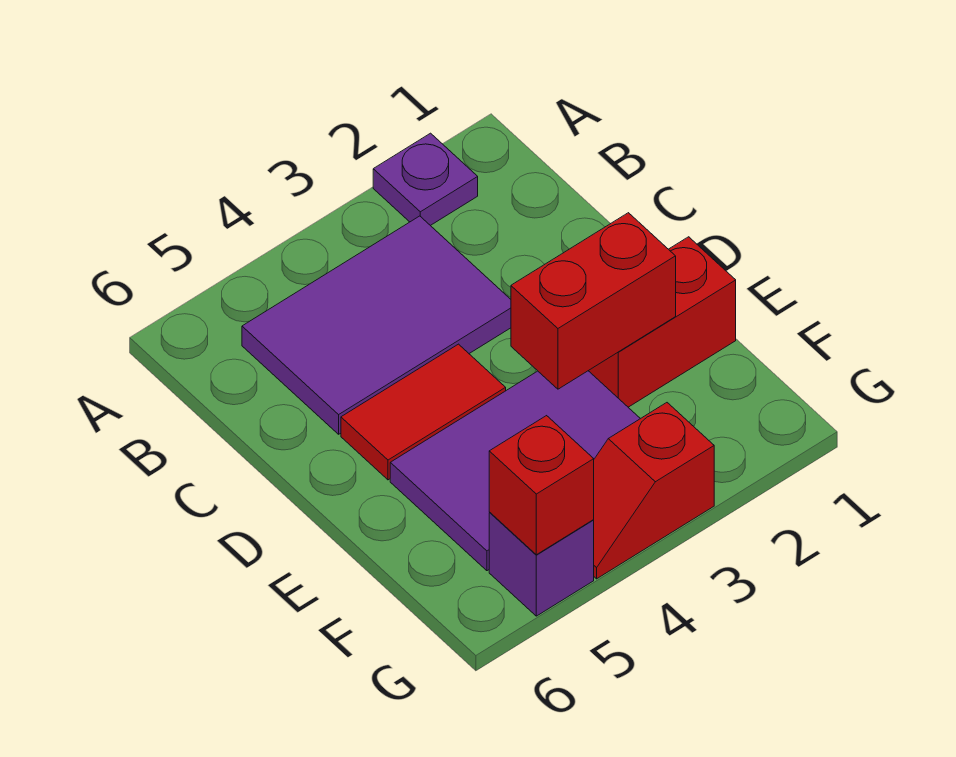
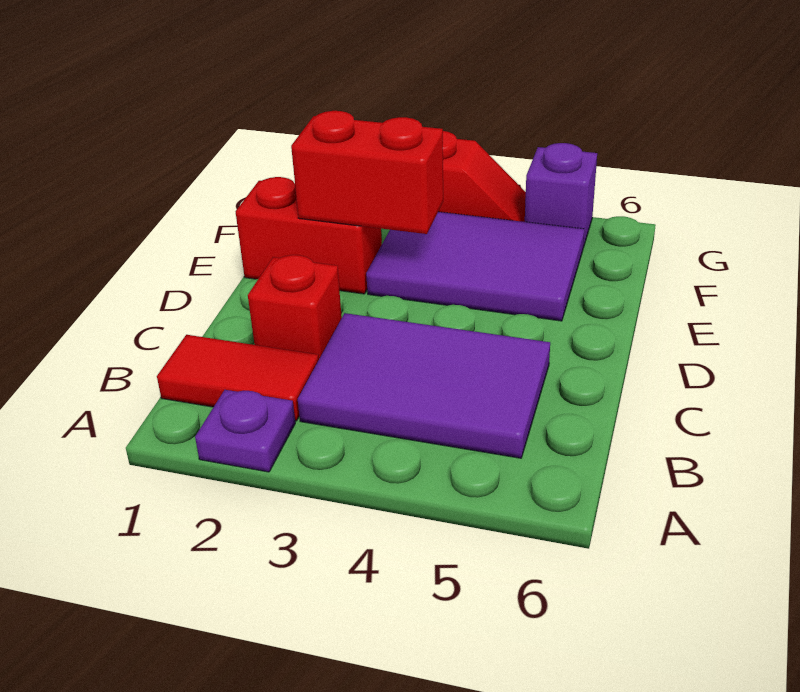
red tile D4:D5 level 1 -> red tile B1:B2 level 1
red brick G5 level 2 -> red brick C2 level 1

